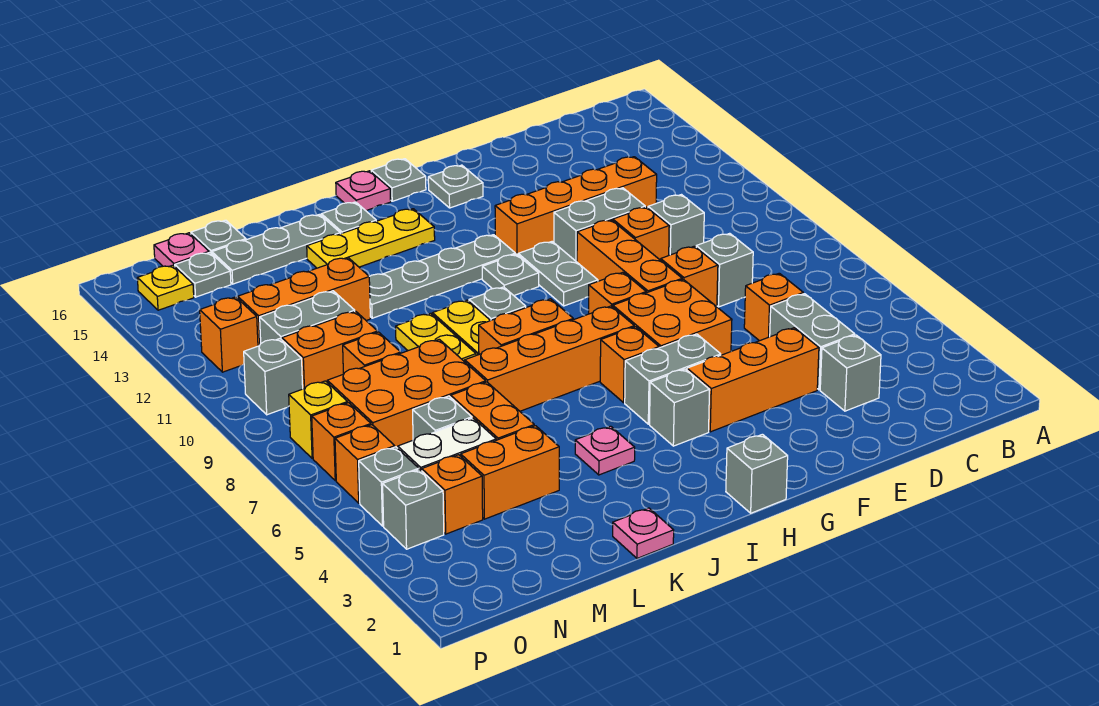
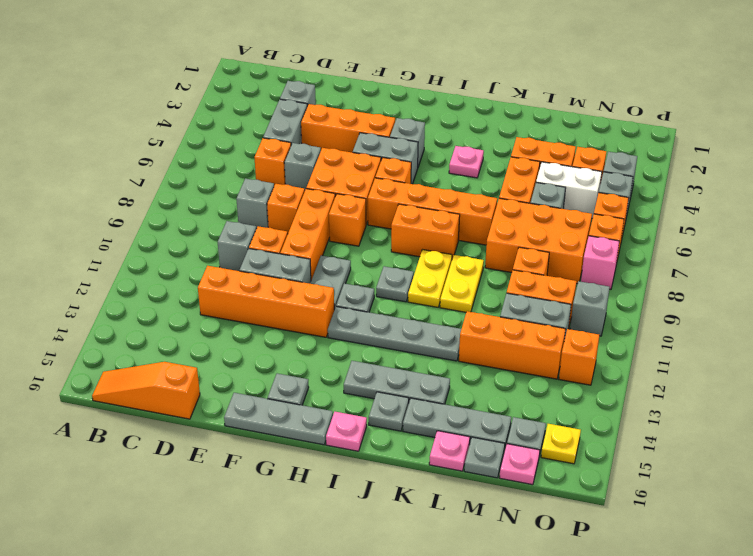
none -> orange slope B16:D16 level 1 top D
grey brick H1 level 1 -> grey brick E6 level 1
grey plate H16 level 1 -> grey plate F16:H16 level 1
yellow plate I14:K14 level 1 -> grey plate I14:K14 level 1
pink plate K1 level 1 -> pink plate L16 level 1
yellow brick O8 level 1 -> pink brick O8 level 1

